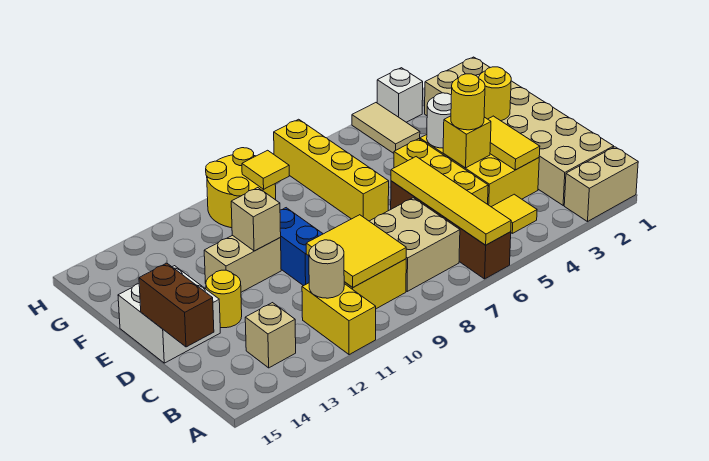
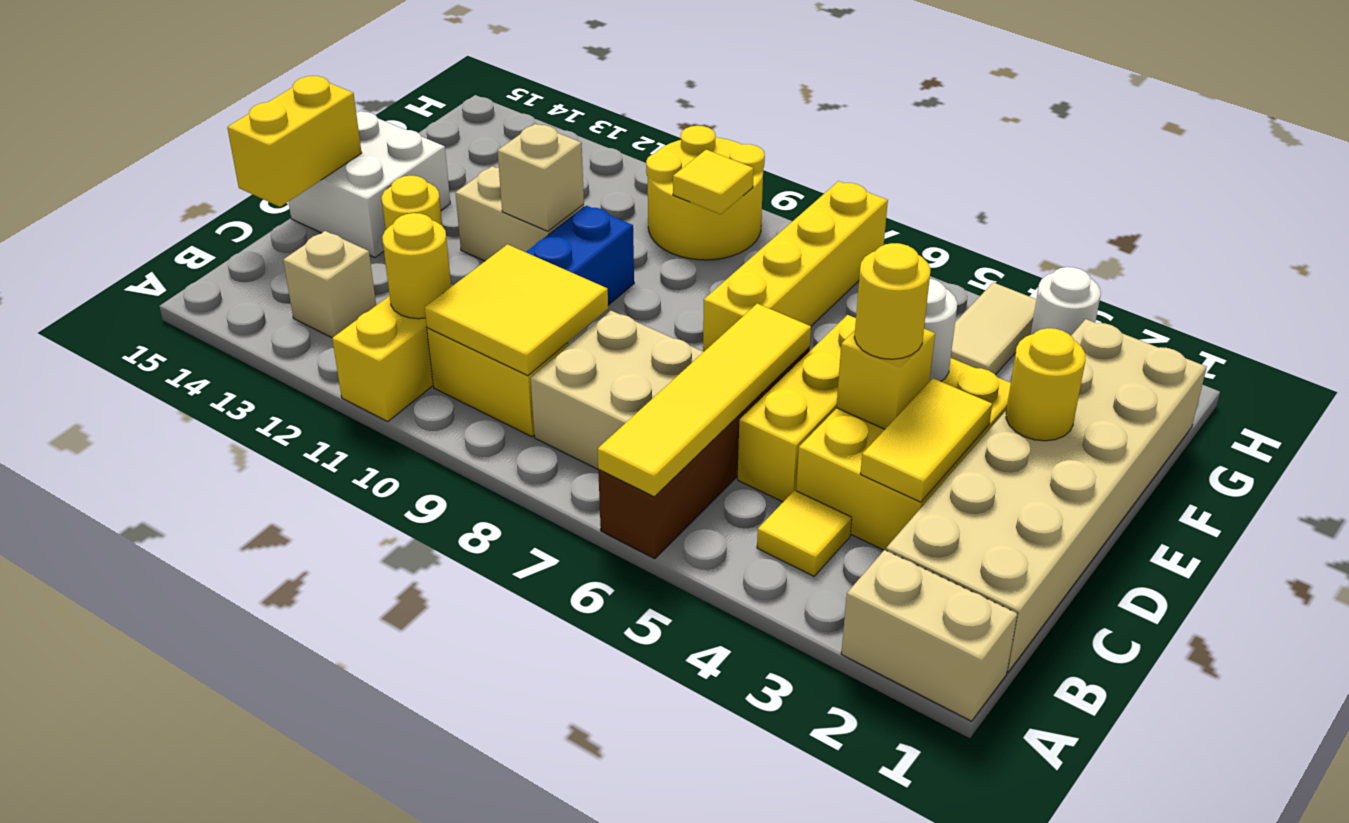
tan round brick B11 level 2 -> yellow round brick B11 level 2
brown brick C15:D15 level 2 -> yellow brick C15:D15 level 2
white brick H3 level 1 -> white round brick H3 level 1

